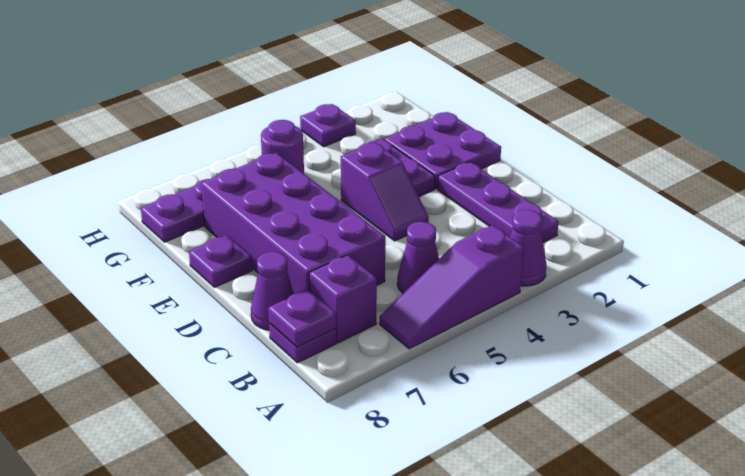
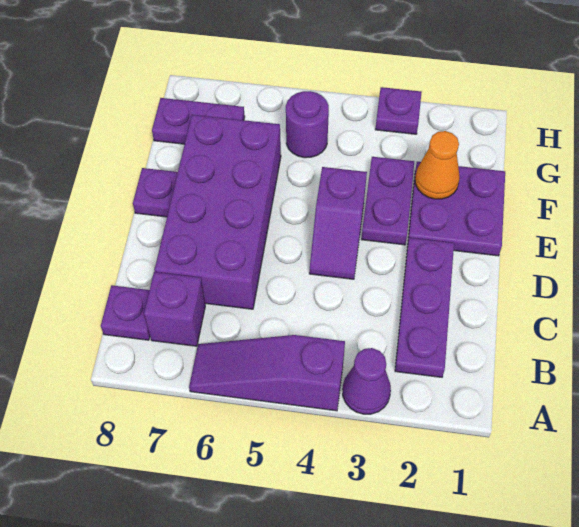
purple cone B5 level 1 -> none
purple plate B8 level 2 -> none
purple cone C8 level 1 -> none
none -> orange cone F2 level 2

